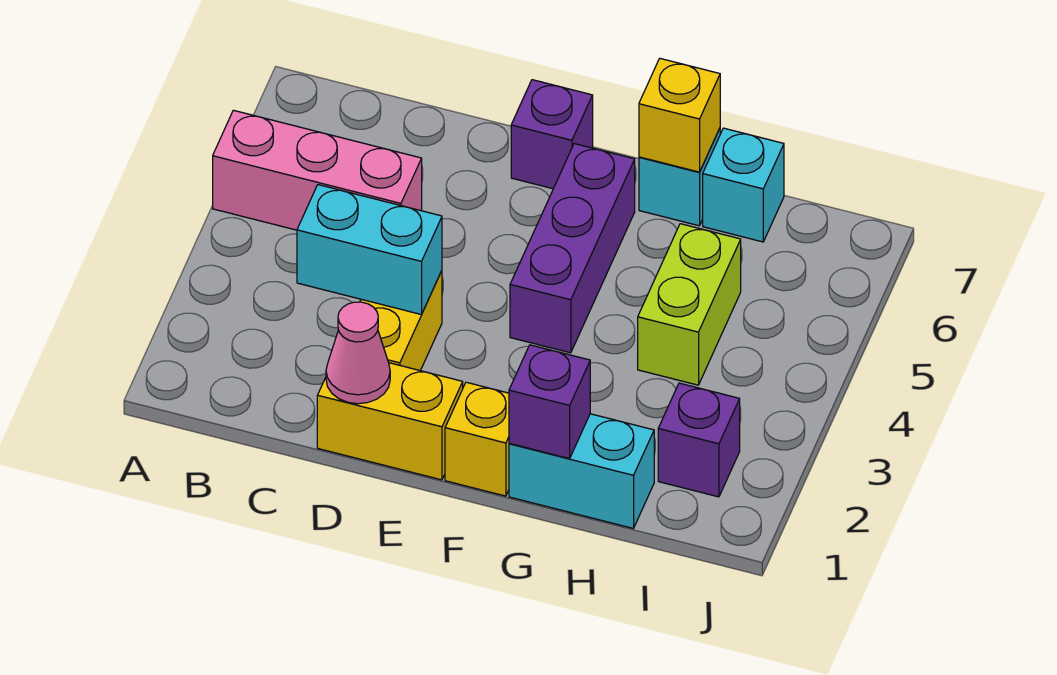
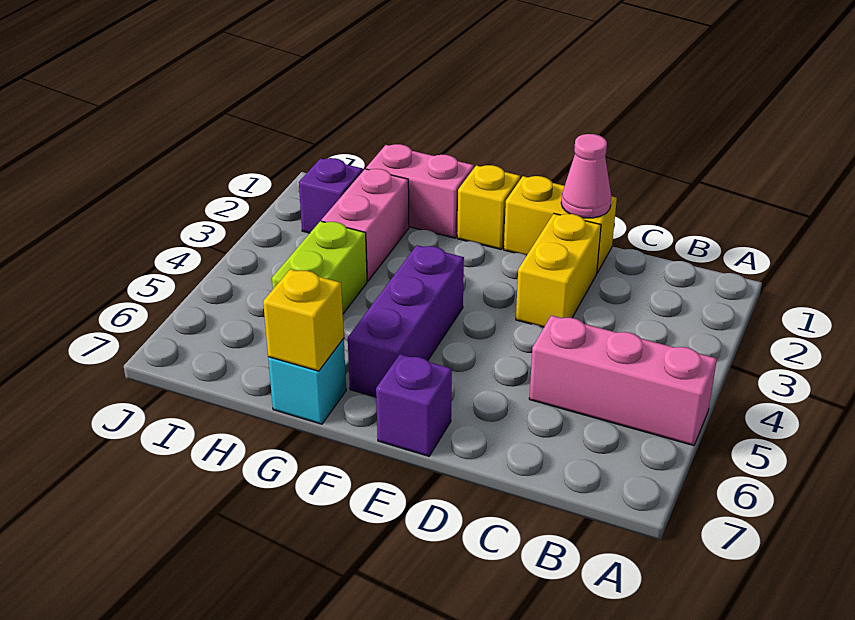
cyan brick C3:D3 level 2 -> none
cyan brick G1:H1 level 1 -> pink brick G1:H1 level 1
purple brick G1 level 2 -> none
none -> pink brick H2:H3 level 1
cyan brick H7 level 1 -> none

